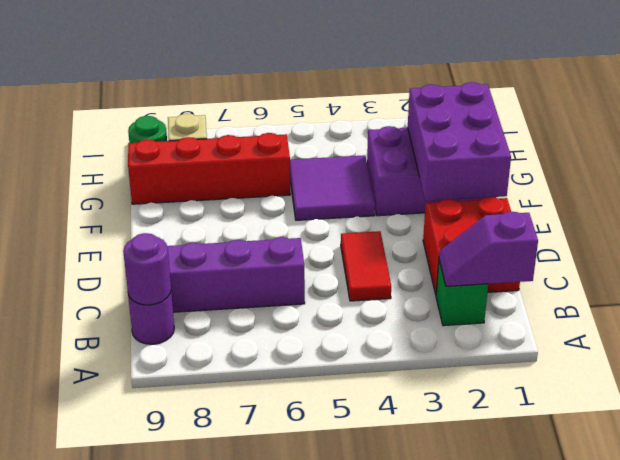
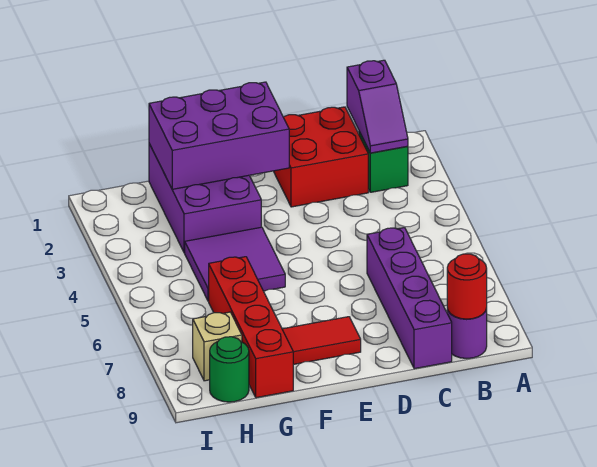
purple round brick B9 level 2 -> red round brick B9 level 2
red tile C4:D4 level 1 -> red tile E8:F8 level 1

